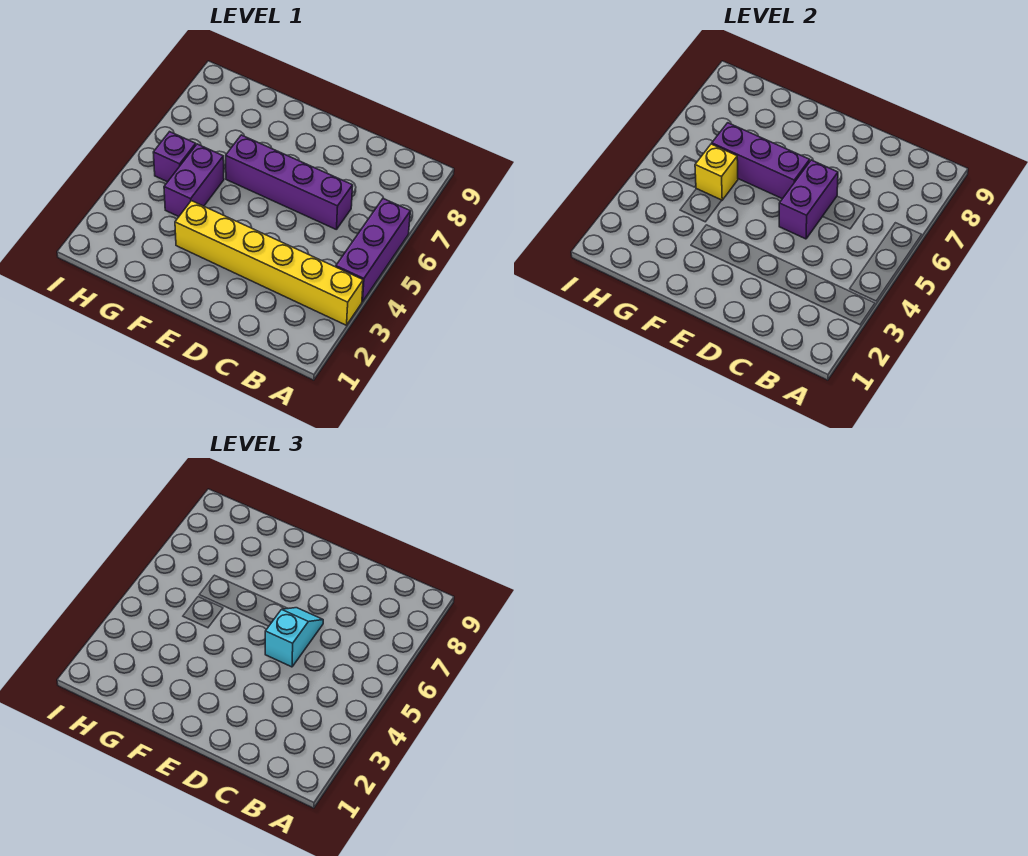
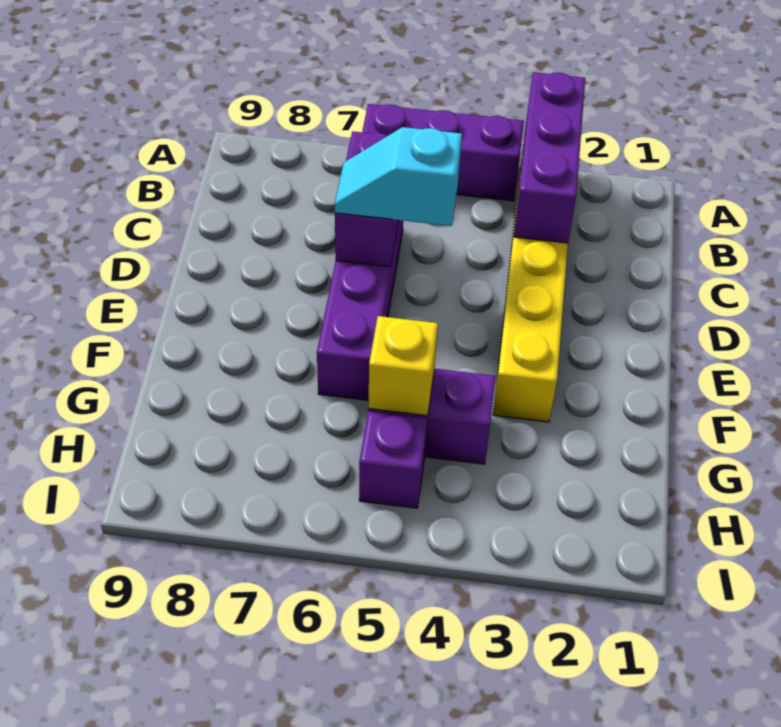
purple brick D5:D6 level 2 -> purple brick C6:D6 level 2
purple brick E6:G6 level 2 -> purple brick A3:C3 level 2

